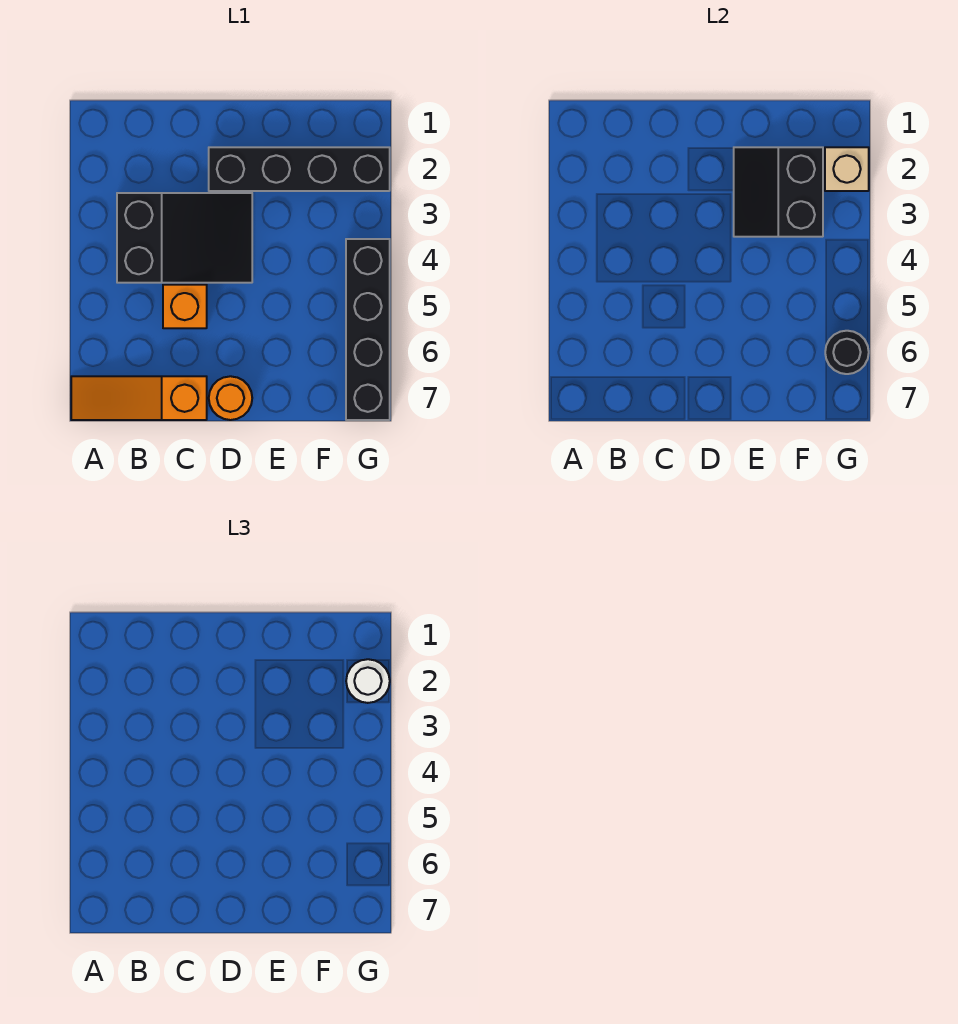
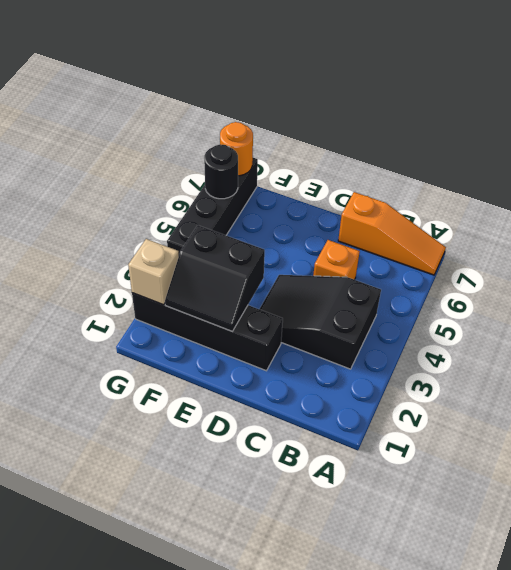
orange round brick D7 level 1 -> orange round brick G7 level 2
black slope E2:F3 level 2 top F -> black slope E2:F3 level 2 top 3
white round brick G2 level 3 -> none

